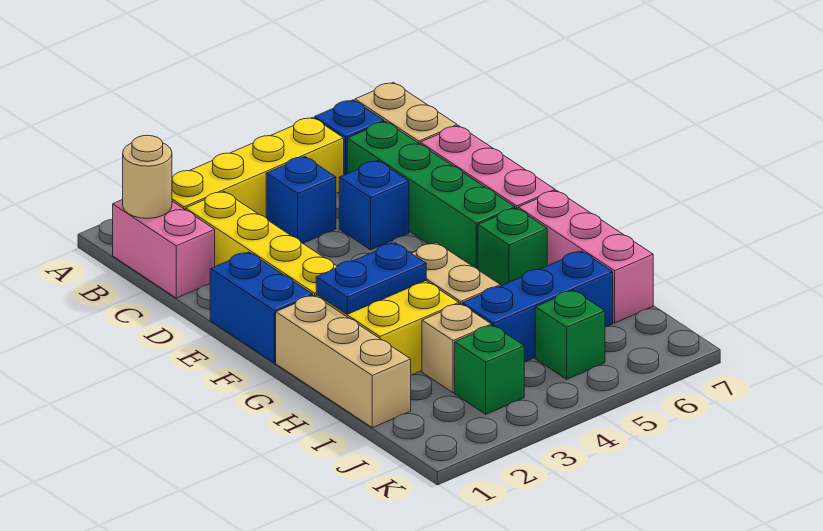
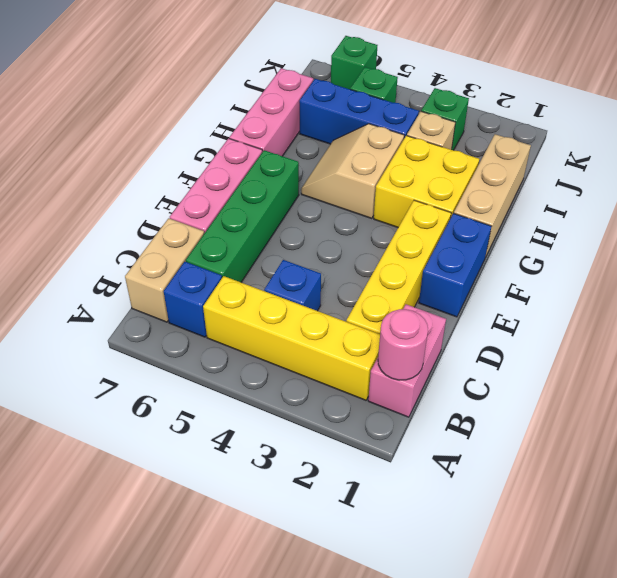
tan round brick B1 level 2 -> pink round brick B1 level 2
blue brick D5 level 1 -> none
blue plate G2:G3 level 2 -> none
green brick G6 level 1 -> green brick K6 level 1

